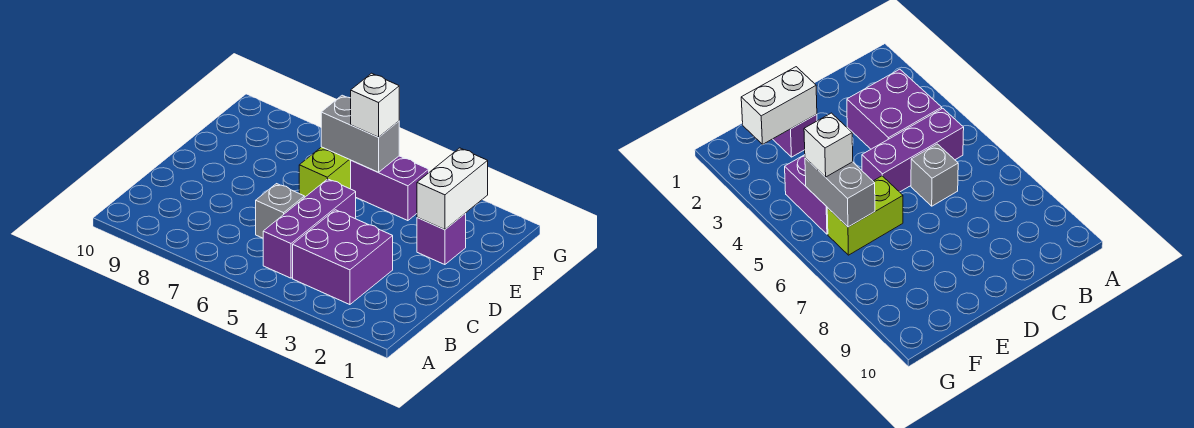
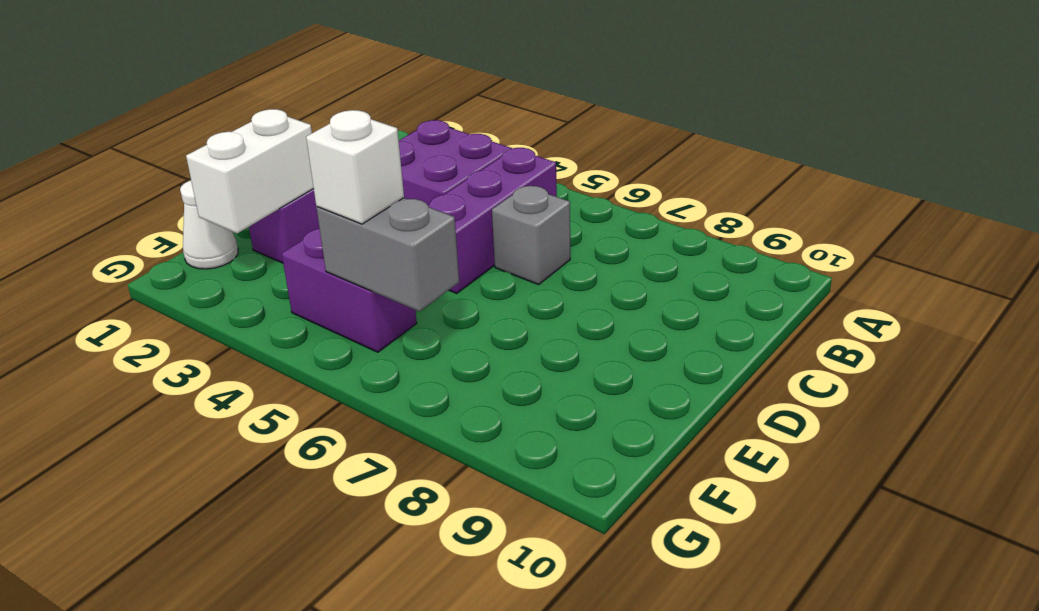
lime brick E6:F6 level 1 -> none
none -> white cone F1 level 1

